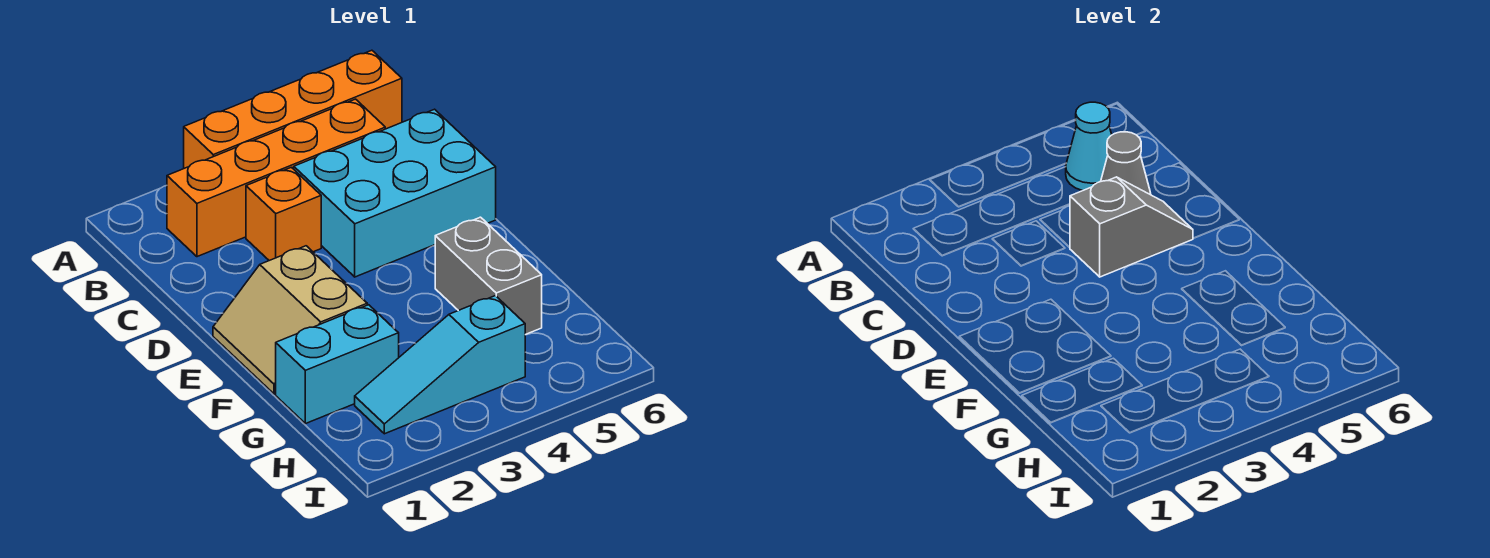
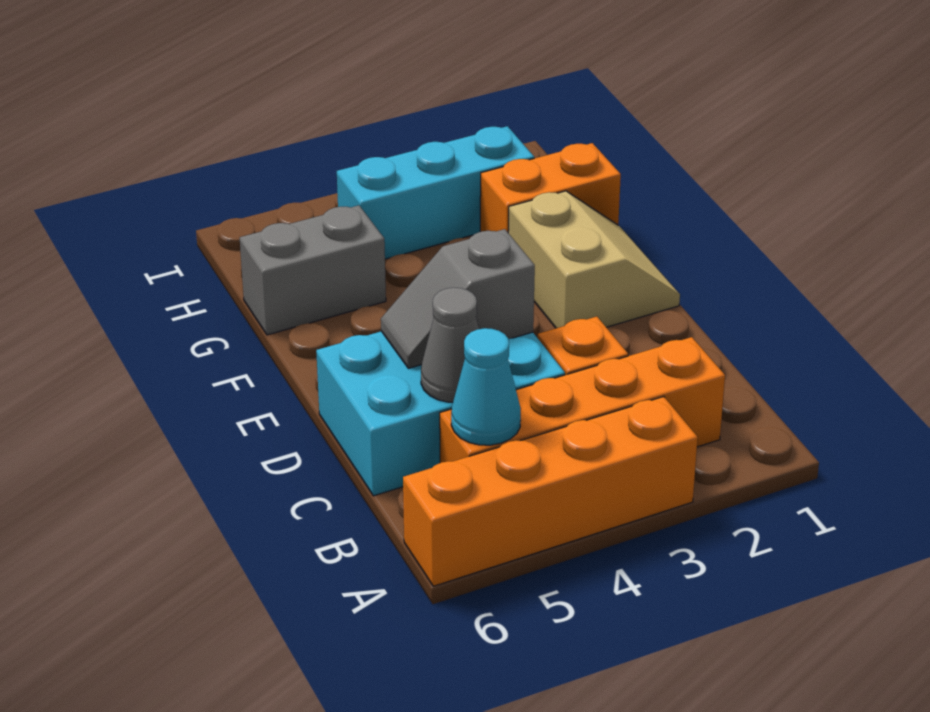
grey brick F5:G5 level 1 -> grey brick G5:G6 level 1
cyan brick G1:G2 level 1 -> orange brick G1:G2 level 1
cyan slope H2:H4 level 1 top 4 -> cyan brick H2:H4 level 1

